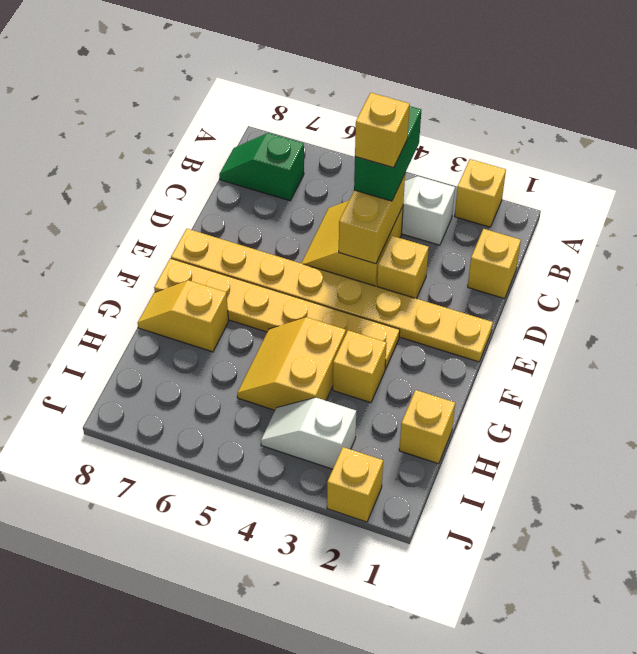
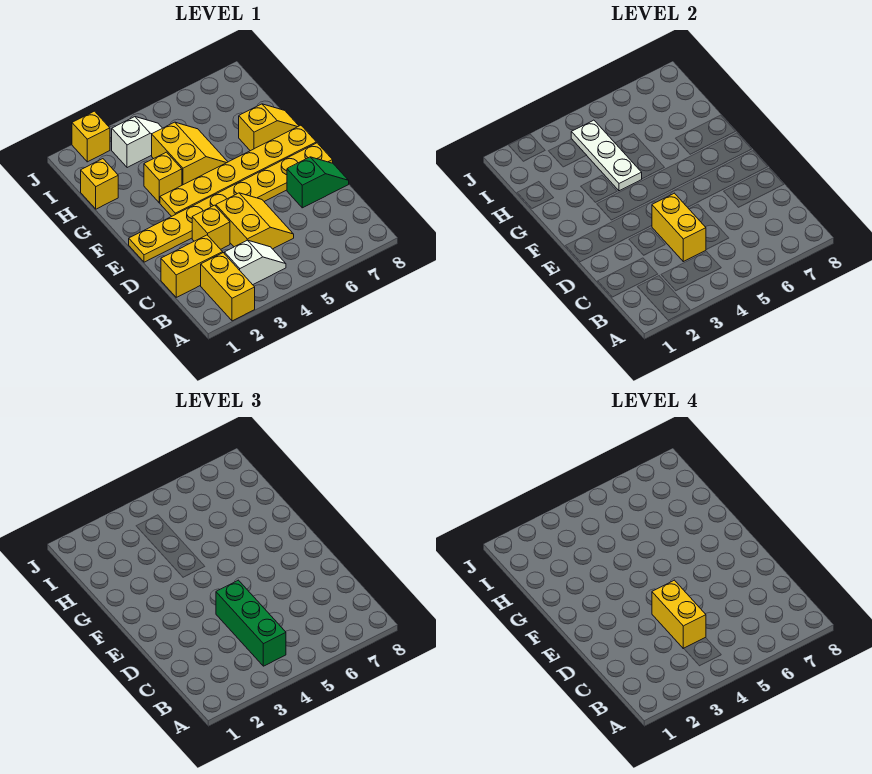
yellow brick A2 level 1 -> yellow brick A2:B2 level 1
green brick B4:C4 level 3 -> green brick B4:D4 level 3
green slope B7:B8 level 1 top 7 -> green slope D7:D8 level 1 top 7
yellow brick C1 level 1 -> yellow brick C1:C2 level 1
yellow brick C4 level 4 -> yellow brick C4:D4 level 4
none -> white plate G4:I4 level 2

